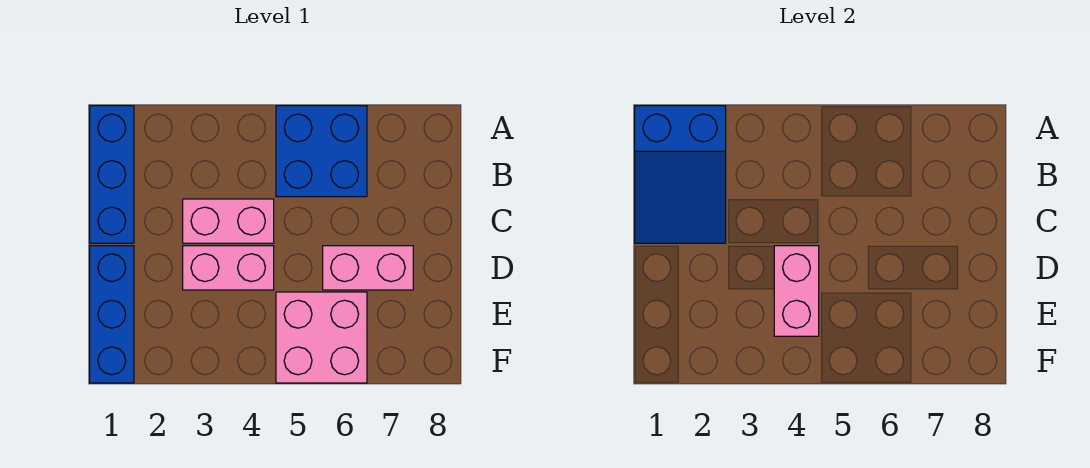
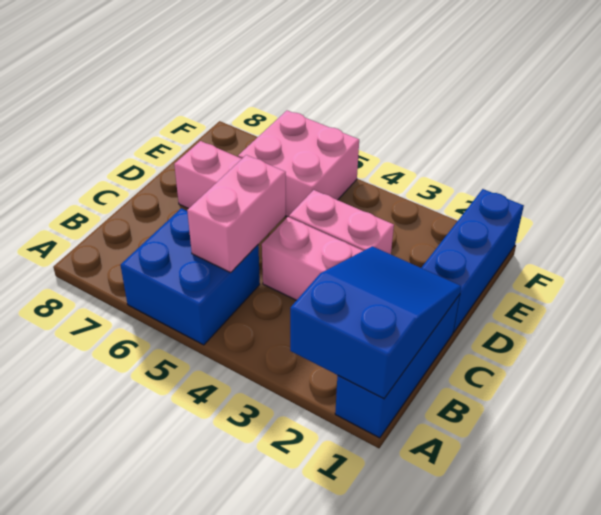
pink brick D4:E4 level 2 -> pink brick B5:C5 level 2

